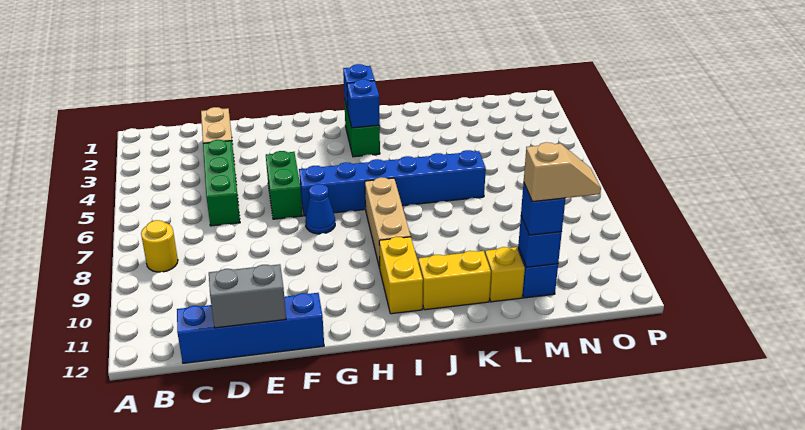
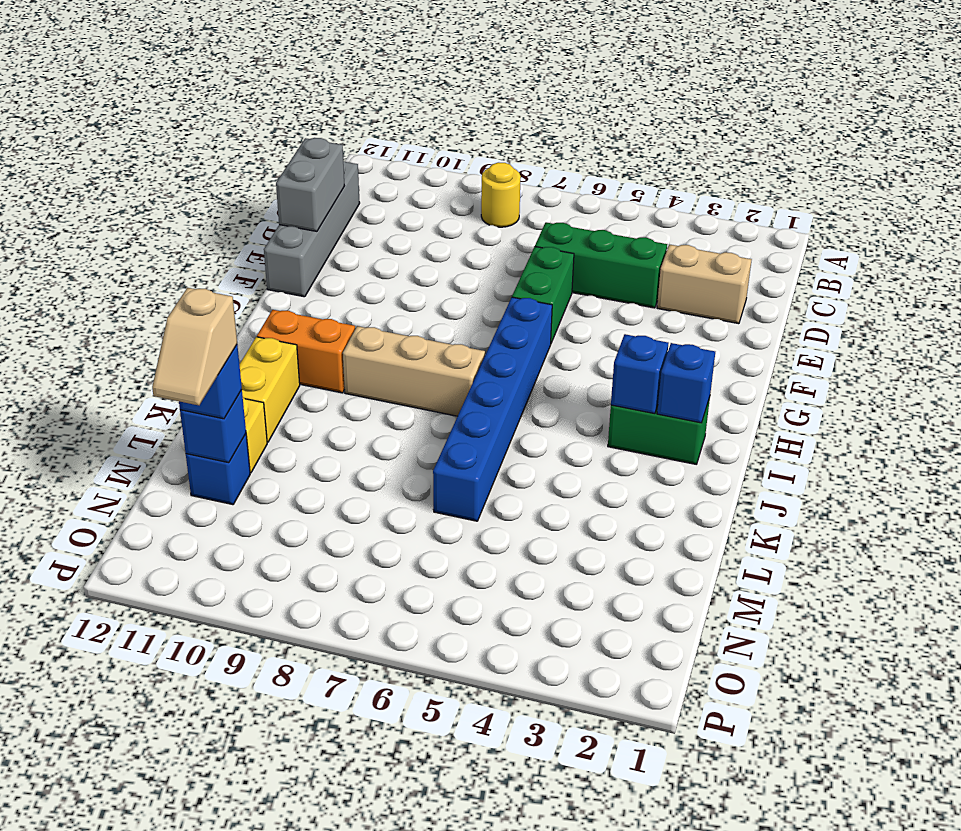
blue brick C12:F12 level 1 -> grey brick C12:F12 level 1
green brick F5:F6 level 1 -> green brick E6:F6 level 1
blue cone G7 level 1 -> none
yellow brick I10:I11 level 1 -> orange brick I10:I11 level 1

